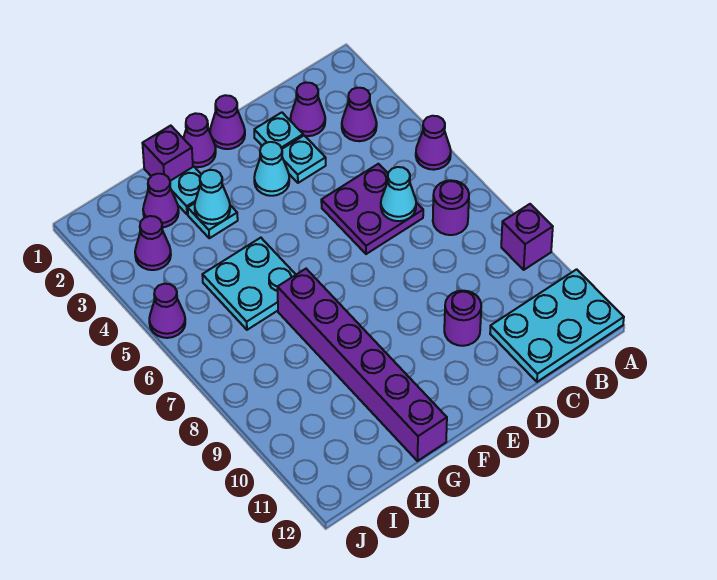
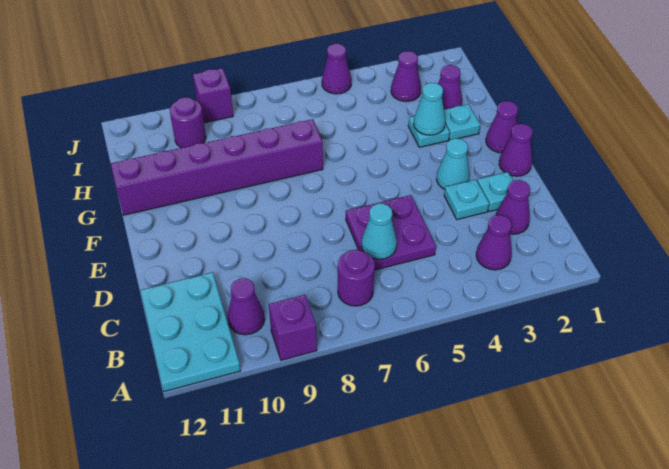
purple cone A5 level 1 -> purple cone B10 level 1
purple round brick D10 level 1 -> purple round brick I10 level 1
purple brick G1 level 1 -> purple brick J9 level 1
cyan plate G5:H6 level 1 -> none

